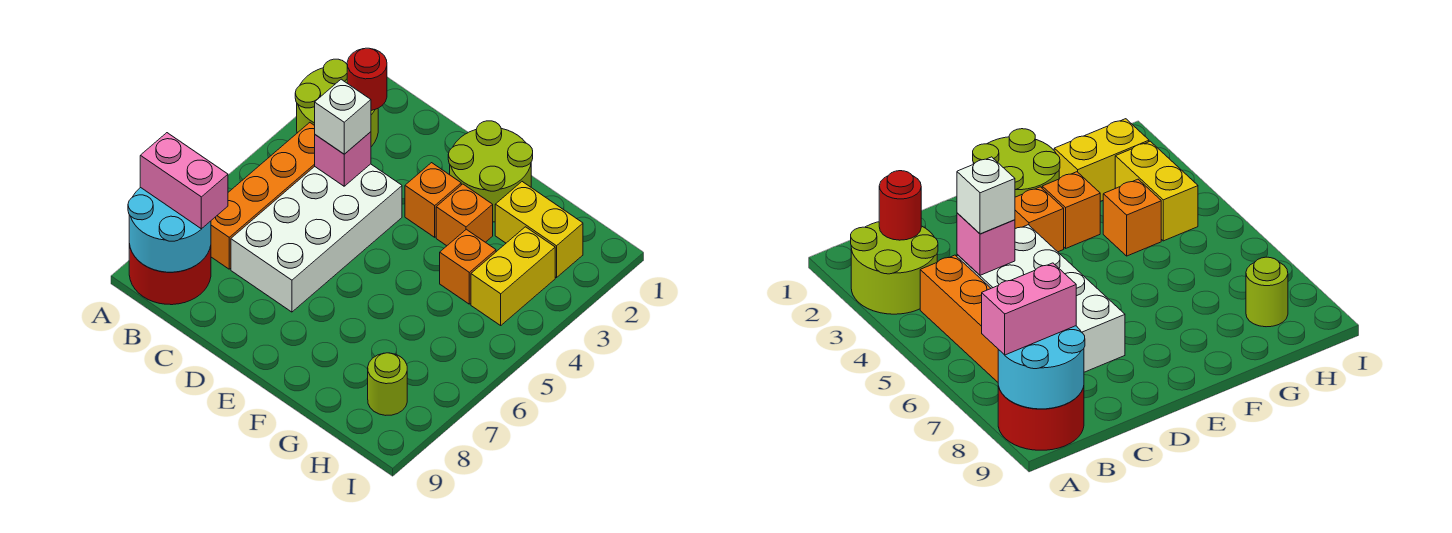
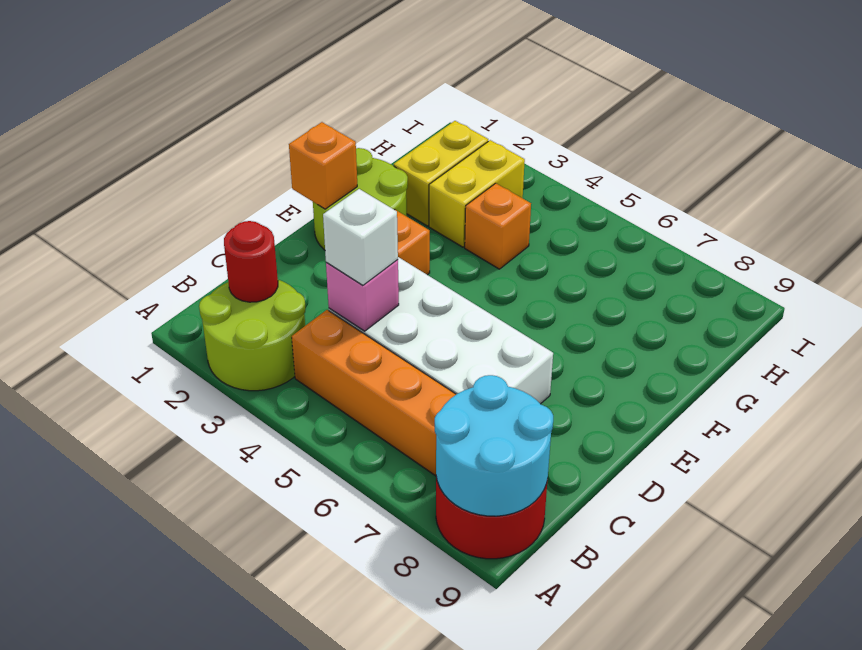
pink brick A8:B8 level 3 -> none
orange brick F3 level 1 -> orange brick E1 level 2
yellow brick H3:H4 level 1 -> yellow brick G3:H3 level 1
lime round brick H8 level 1 -> none

